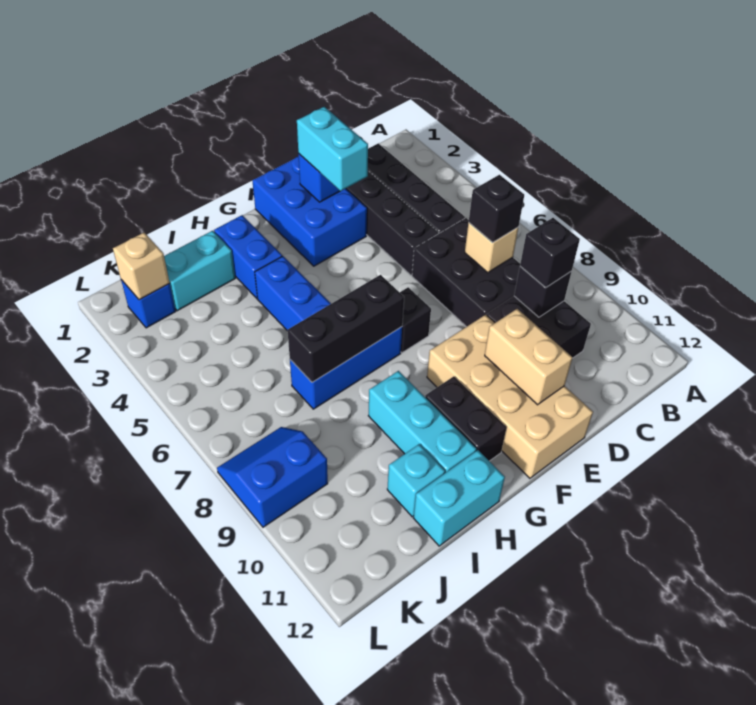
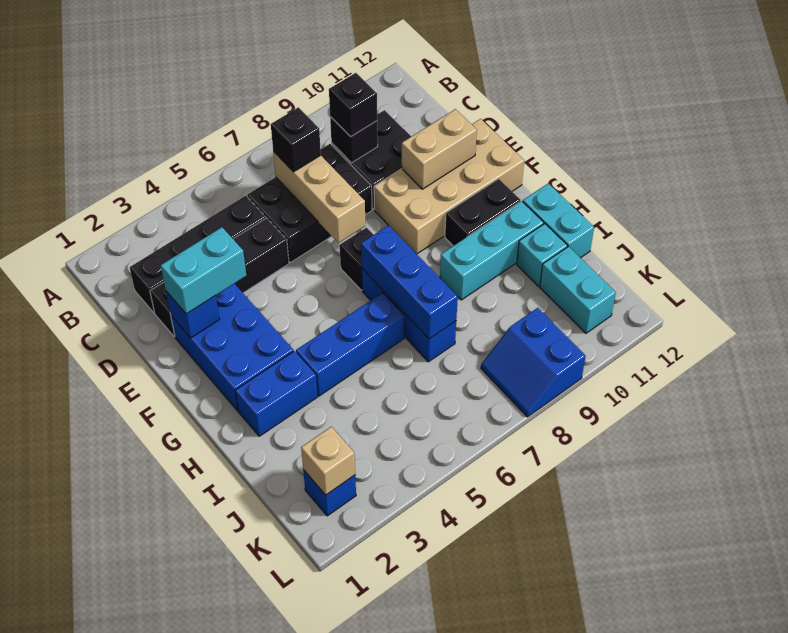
tan brick C7 level 2 -> tan brick C7:E7 level 2
blue brick E1:F3 level 1 -> blue brick E2:G3 level 1
black brick G7:I7 level 2 -> blue brick G7:I7 level 2
cyan brick I2:J2 level 1 -> cyan brick J11:K11 level 1

